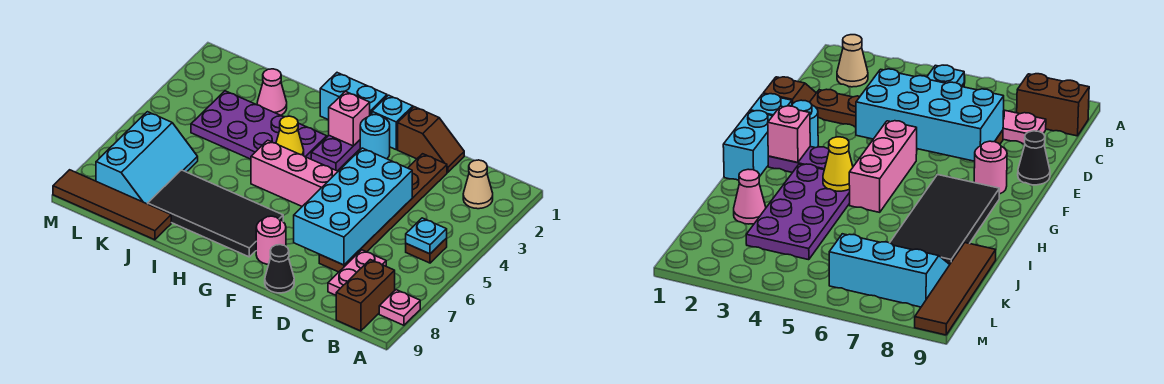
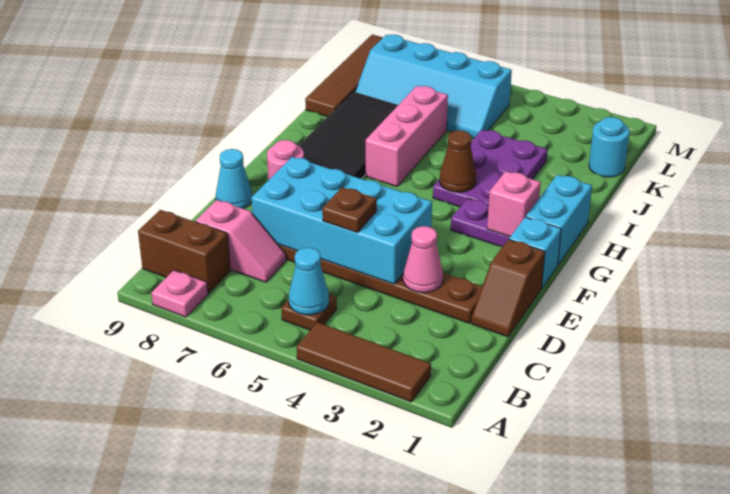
none -> brown tile A2:A4 level 1
tan cone B2 level 1 -> none
cyan plate B5 level 2 -> cyan cone B5 level 2
pink plate C7:C8 level 1 -> pink slope C7:C8 level 1 top 8
none -> brown plate D5 level 3
black cone E9 level 1 -> cyan cone E9 level 1
cyan round brick F2 level 1 -> cyan round brick K1 level 1
pink brick F5:H5 level 1 -> pink brick H6:J6 level 1
purple plate H3:K4 level 1 -> purple plate H3:J4 level 1
yellow cone H4 level 2 -> brown cone H4 level 2
pink cone J2 level 1 -> pink cone D3 level 2
cyan slope K6:L8 level 1 top L -> cyan slope K5:L8 level 1 top L

